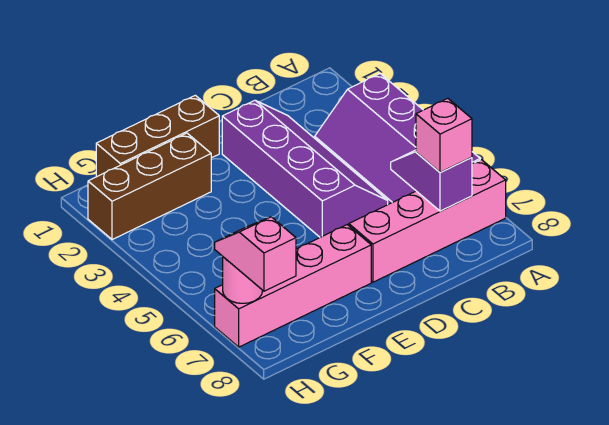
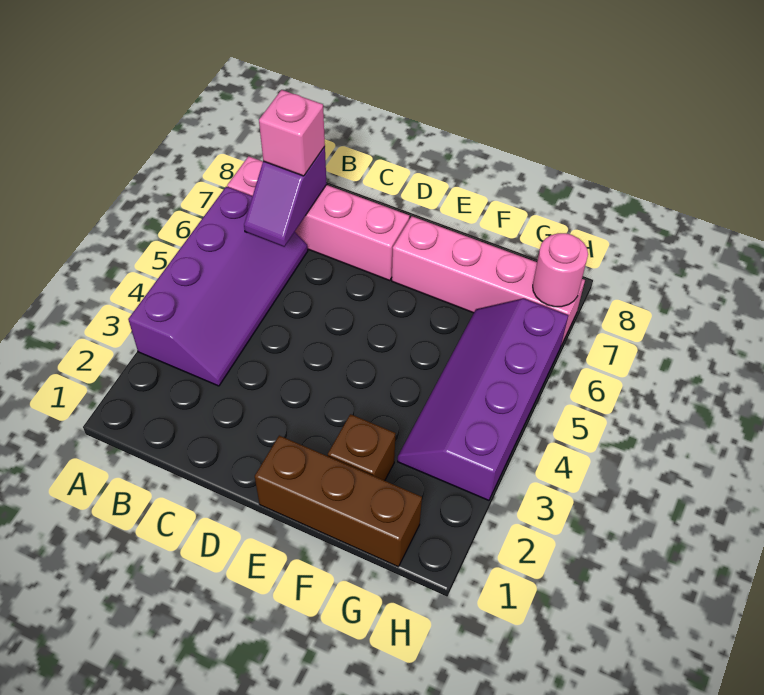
purple slope C2:D5 level 1 top D -> purple slope G3:H6 level 1 top H
brown brick F2:H2 level 1 -> brown brick F2 level 1
pink slope H7:H8 level 3 top 8 -> none

